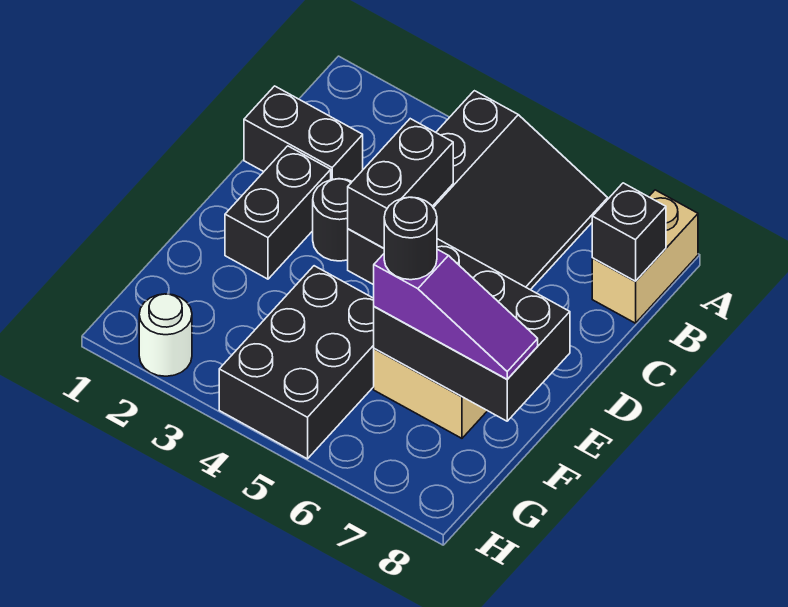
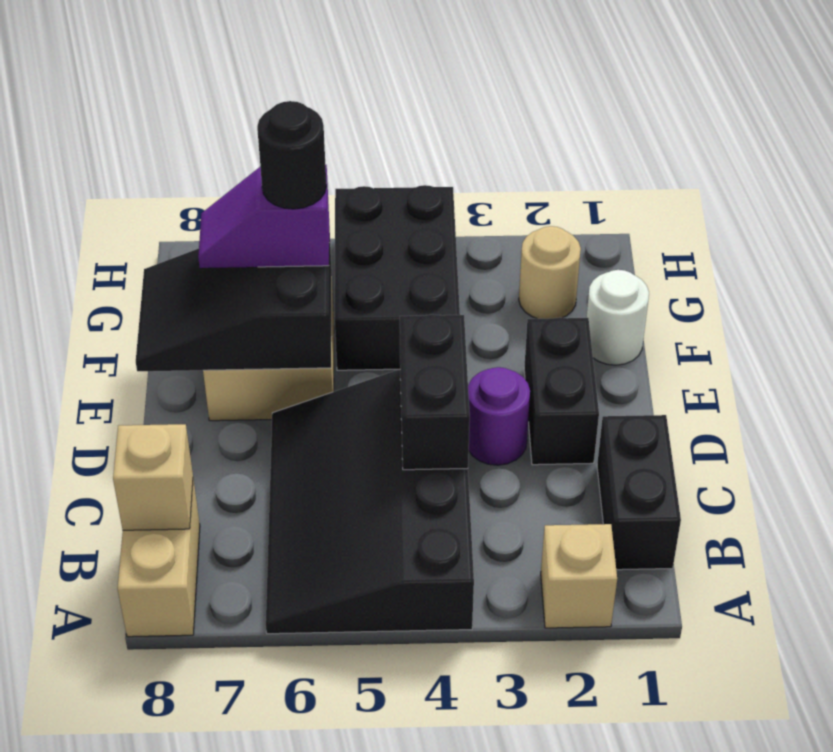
none -> tan brick A2 level 1
black brick B8 level 2 -> tan brick B8 level 2
black brick C1:C2 level 1 -> black brick B1:C1 level 1
black round brick D3 level 1 -> purple round brick D3 level 1
black brick E6:F8 level 2 -> black slope E6:F8 level 2 top 6
purple slope F6:F8 level 3 top 6 -> purple slope F6:F7 level 3 top 6
none -> tan round brick G2 level 1
white round brick H2 level 1 -> white round brick F1 level 1

